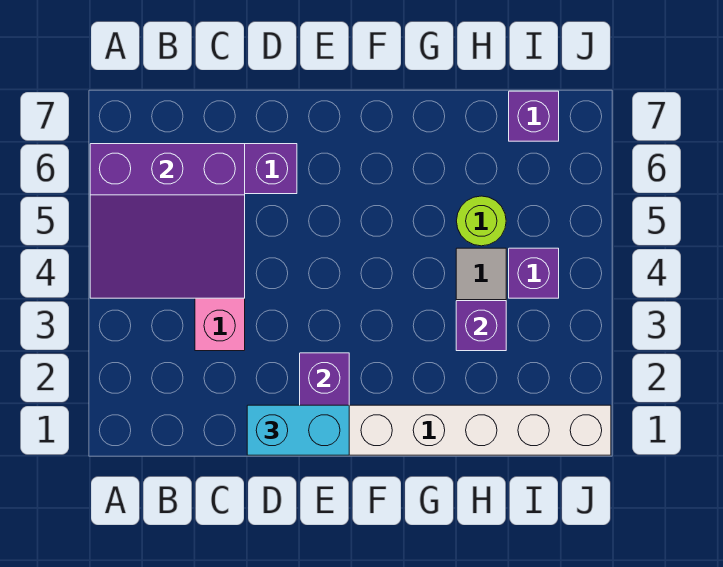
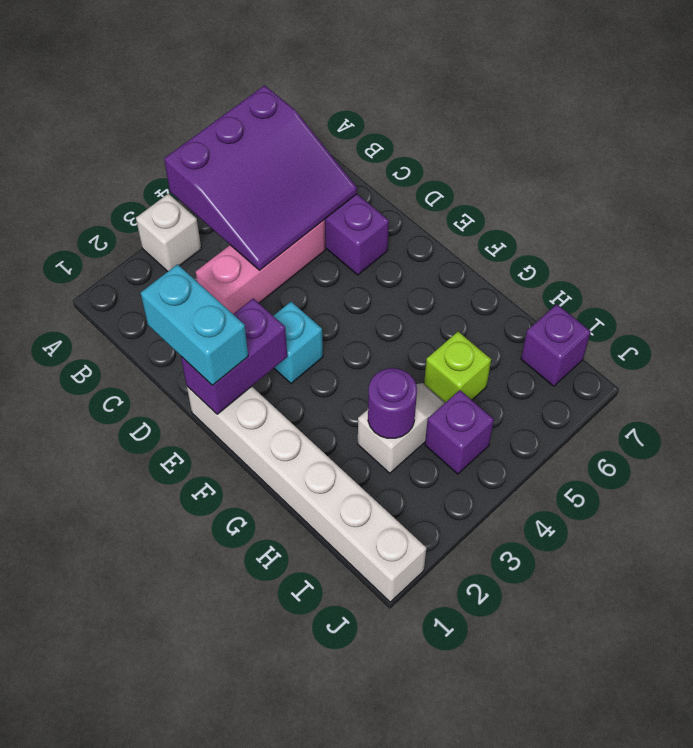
none -> white brick A3 level 1
purple slope A4:C6 level 2 top 6 -> purple slope A4:C6 level 2 top A
none -> cyan brick E3 level 1
purple brick H3 level 2 -> purple round brick H3 level 2
lime round brick H5 level 1 -> lime brick H5 level 1

